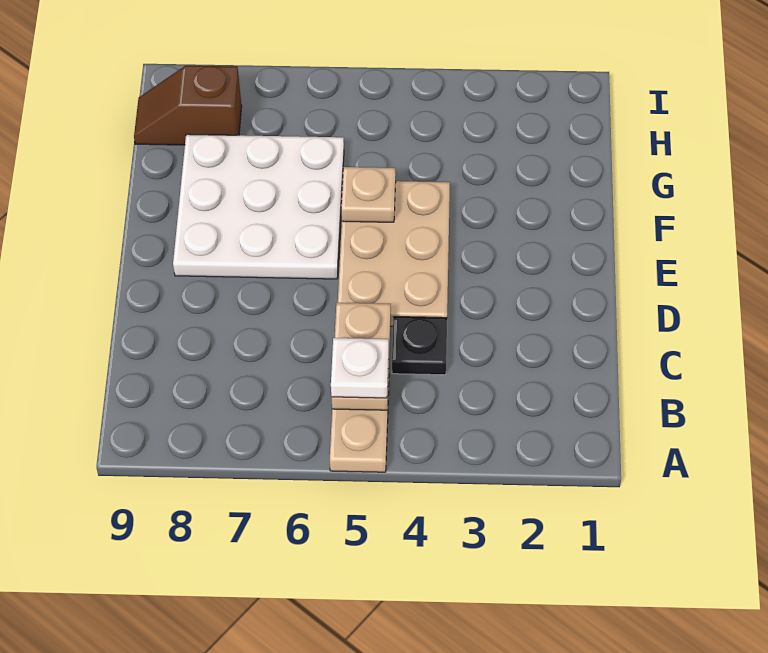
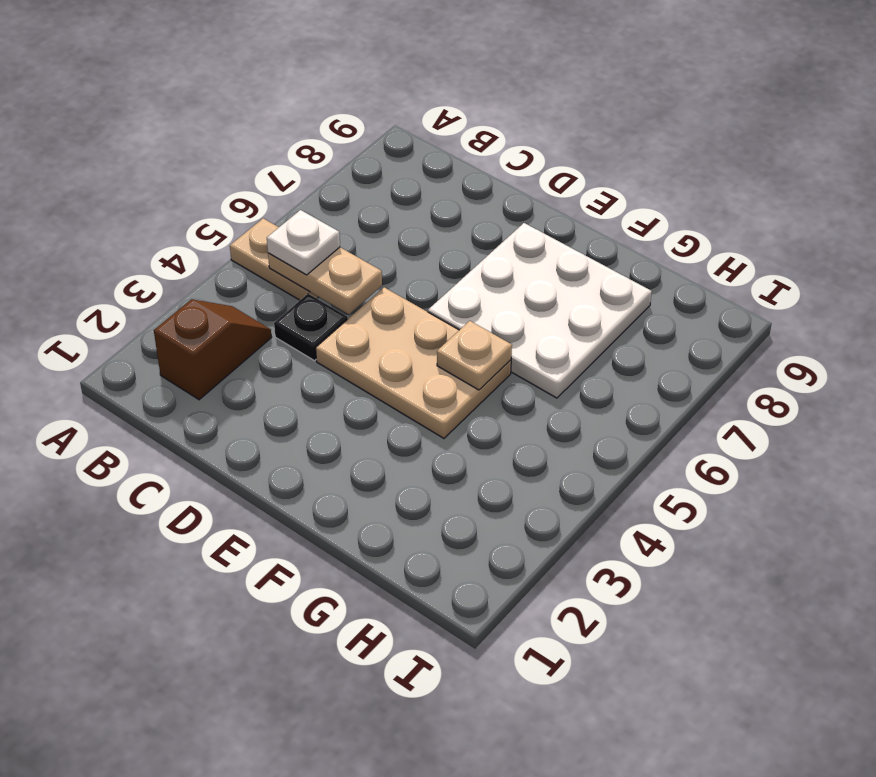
brown slope H8:H9 level 1 top 8 -> brown slope B2:B3 level 1 top 2

